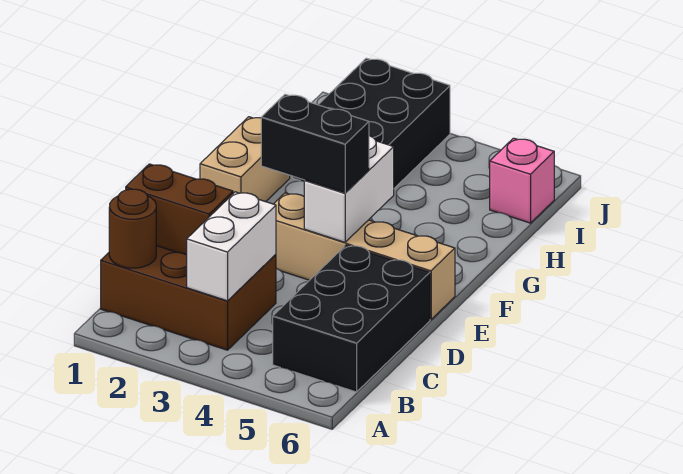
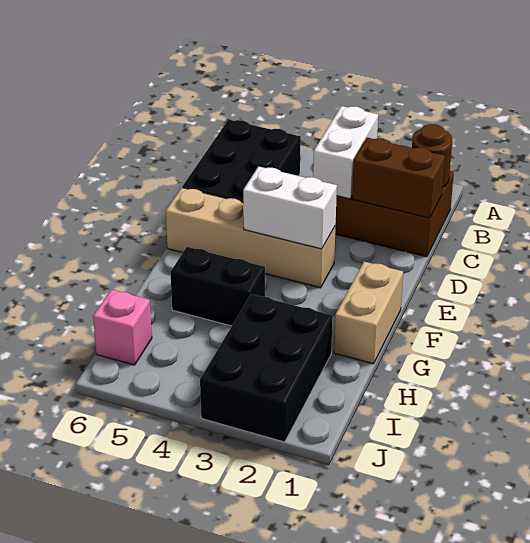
black brick E3:E4 level 3 -> black brick G4:G5 level 1
white brick E4:F4 level 2 -> white brick E3:E4 level 2

